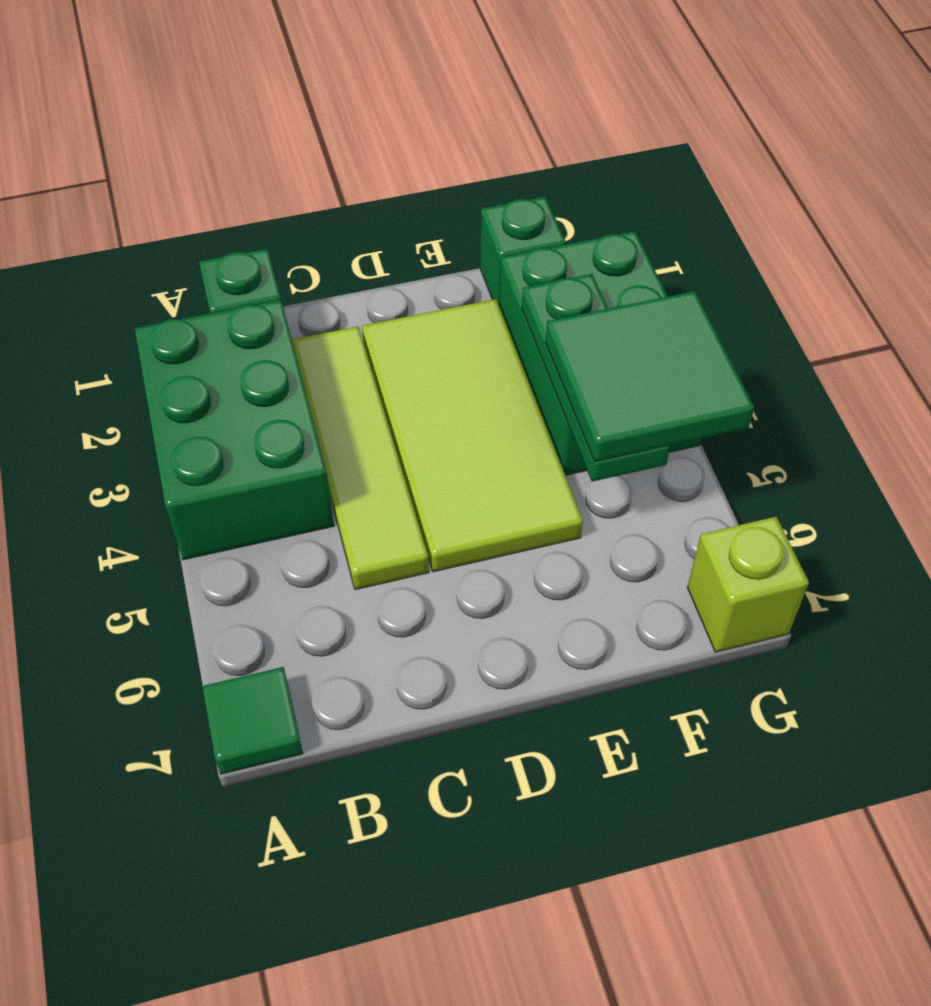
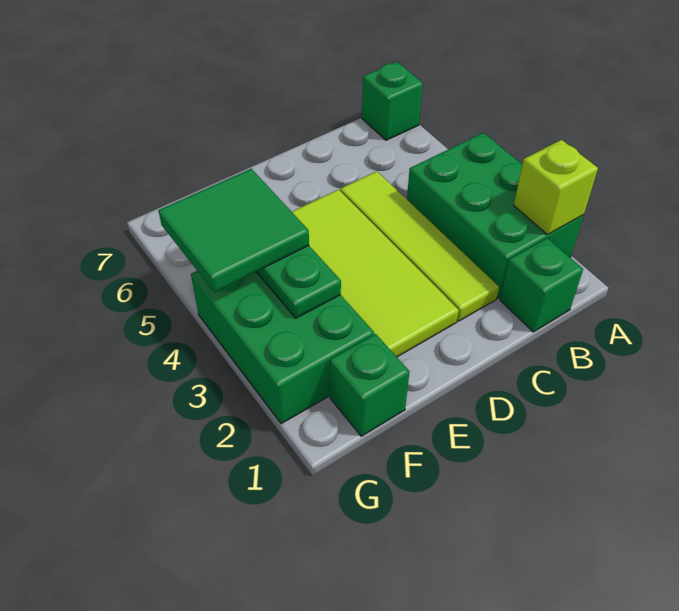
green tile A7 level 1 -> green brick A7 level 1
lime brick G7 level 1 -> lime brick A2 level 2

